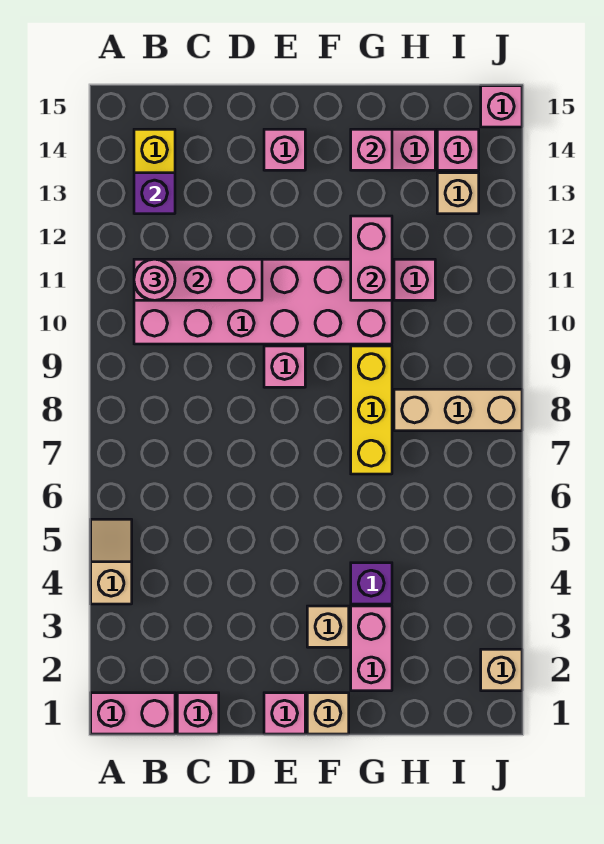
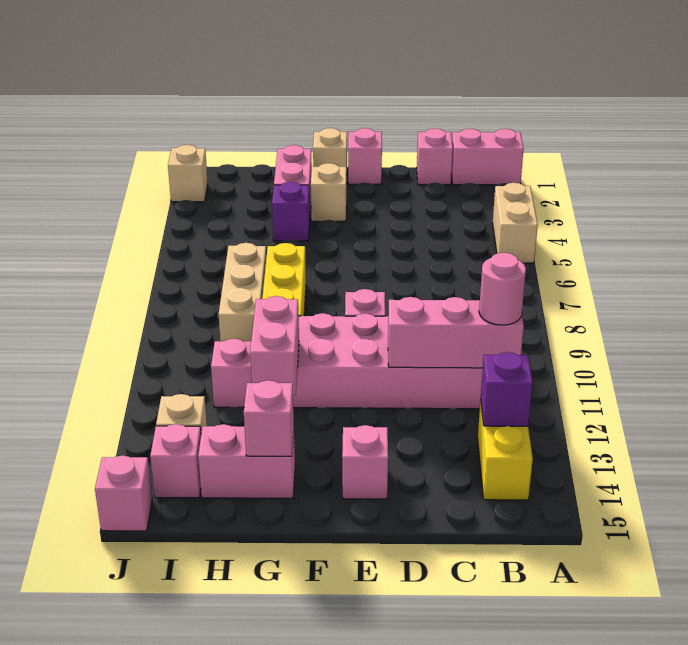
tan slope A4:A5 level 1 top 4 -> tan brick A4:A5 level 1
tan brick H8:J8 level 1 -> tan brick H7:H9 level 1

